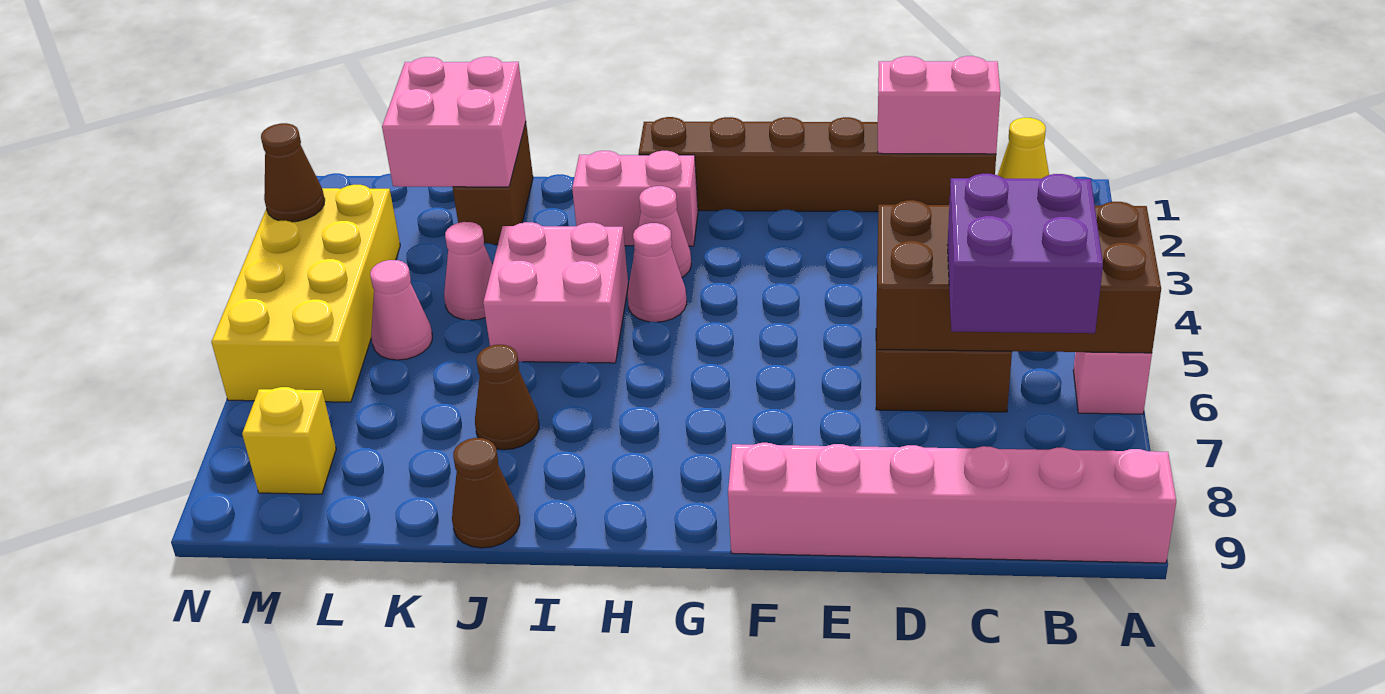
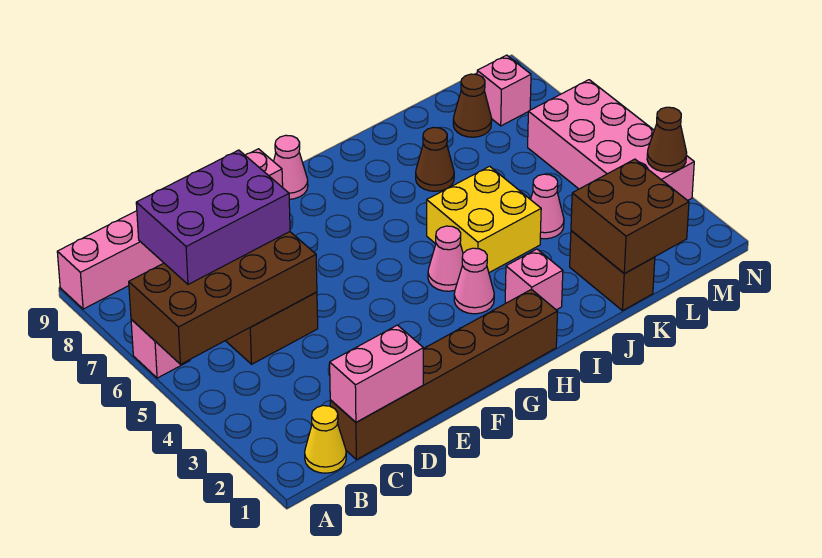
purple brick B6:C7 level 3 -> purple brick B6:D7 level 3
pink brick H2:I2 level 1 -> pink brick I2 level 1
pink brick I4:J5 level 1 -> yellow brick I4:J5 level 1
brown cone J9 level 1 -> brown cone L8 level 1
pink brick K1:L2 level 2 -> brown brick K1:L2 level 2
pink cone L5 level 1 -> pink cone G9 level 1
yellow brick M3:N6 level 1 -> pink brick M3:N6 level 1
yellow brick M8 level 1 -> pink brick M8 level 1

